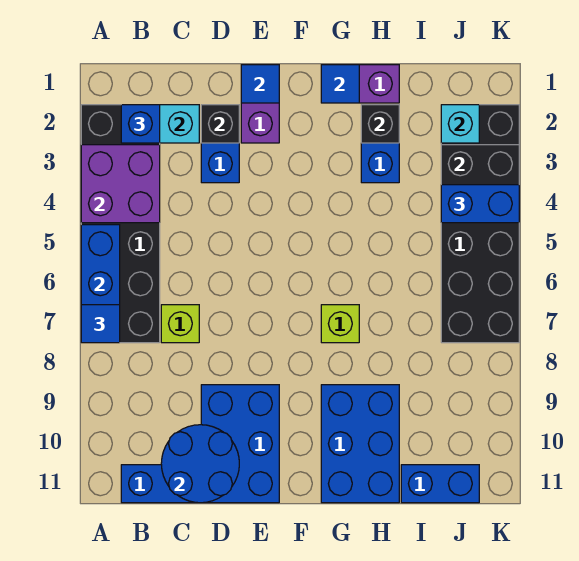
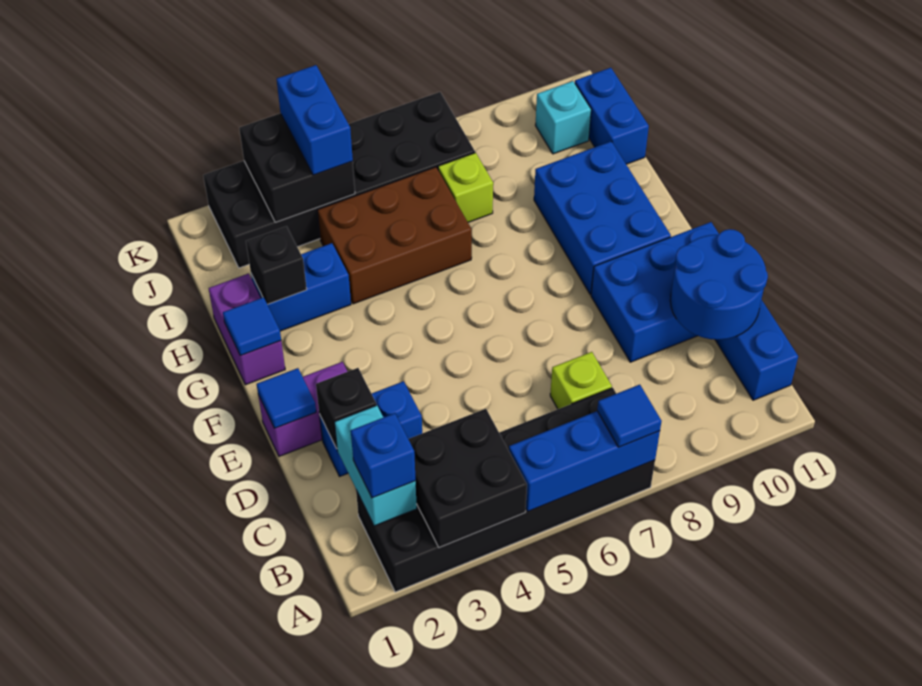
purple brick A3:B4 level 2 -> black brick A3:B4 level 2
lime brick G7 level 1 -> lime brick I7 level 1
blue brick G9:H11 level 1 -> blue brick F9:H10 level 1
none -> brown brick H4:I6 level 1
cyan brick J2 level 2 -> cyan brick J10 level 1

